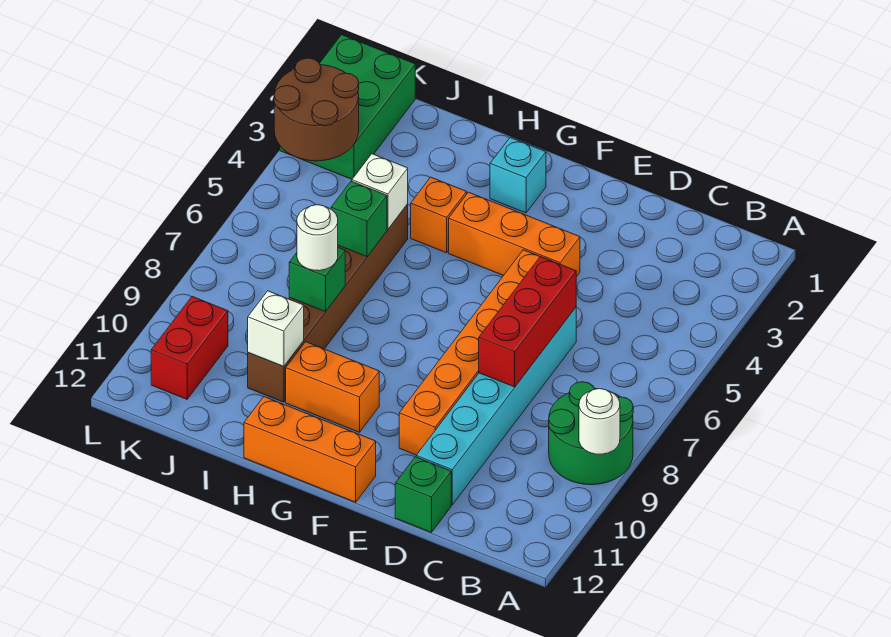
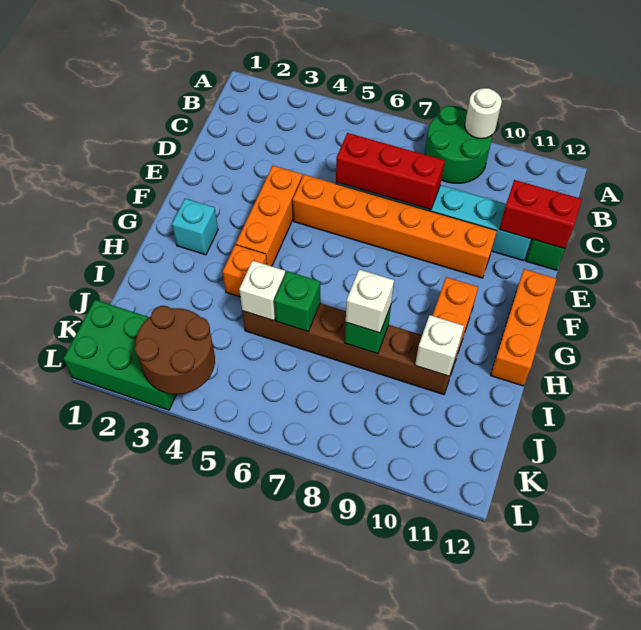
white round brick I8 level 3 -> white brick I8 level 3
red brick K10:K11 level 1 -> red brick D11:D12 level 2

